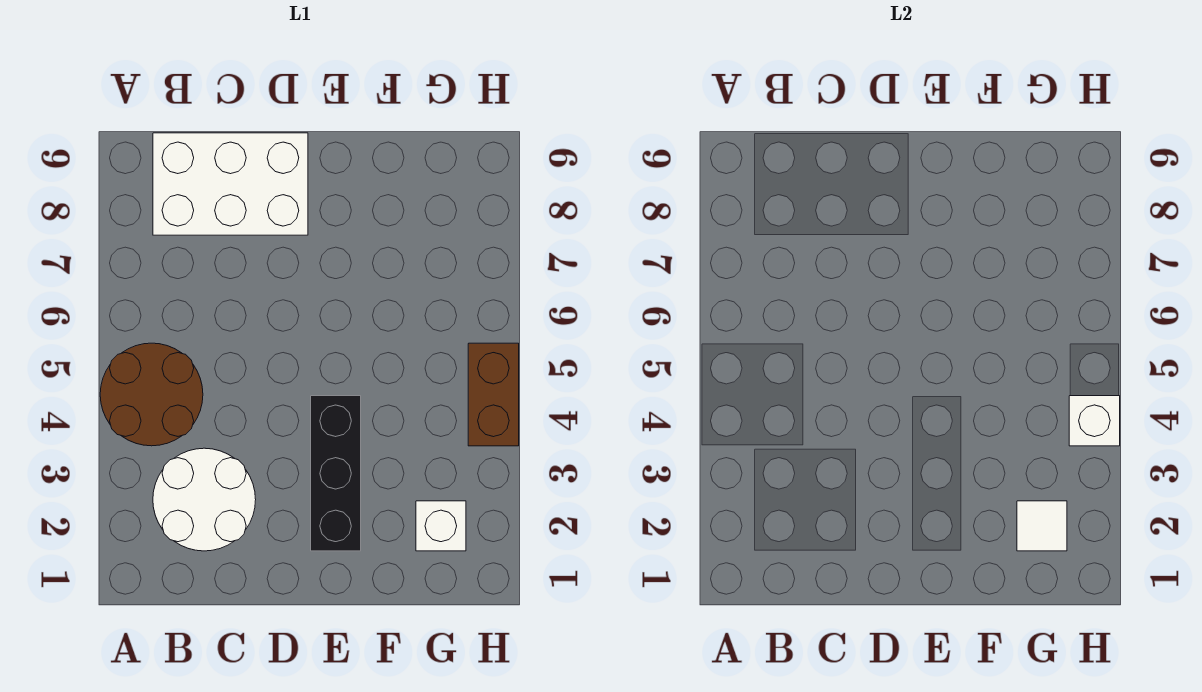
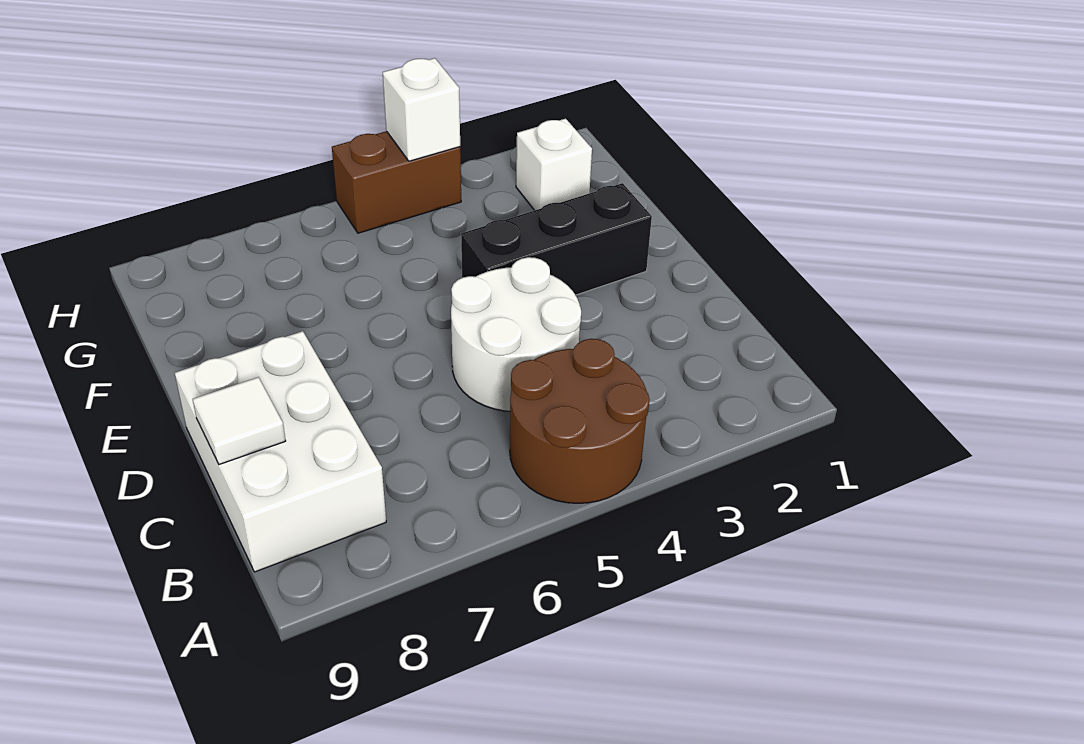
white round brick B2:C3 level 1 -> white round brick C4:D5 level 1
white tile G2 level 2 -> white tile C9 level 2

